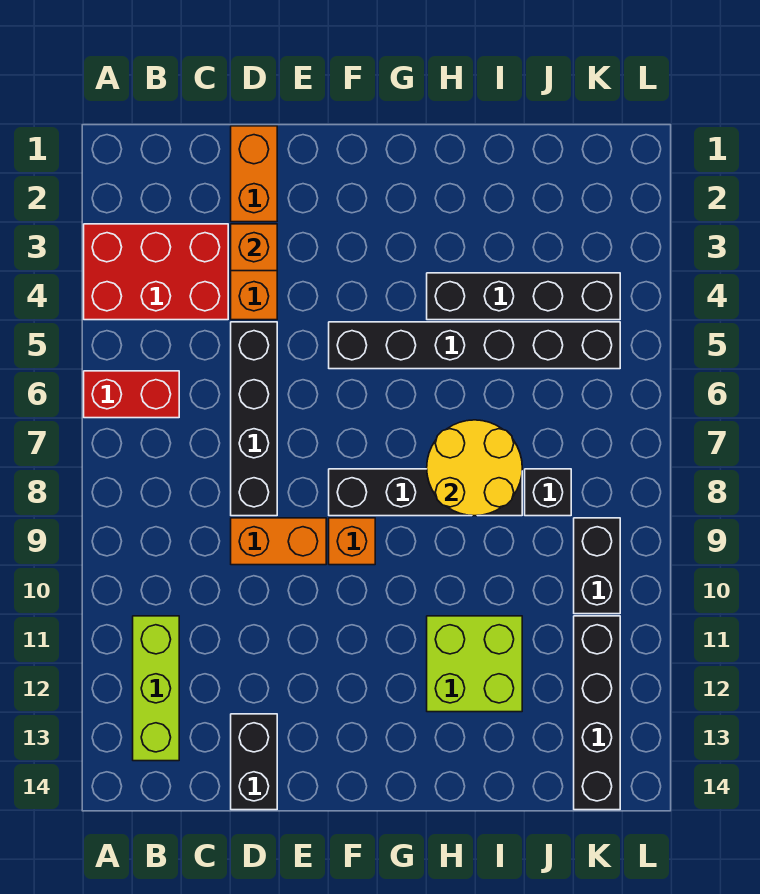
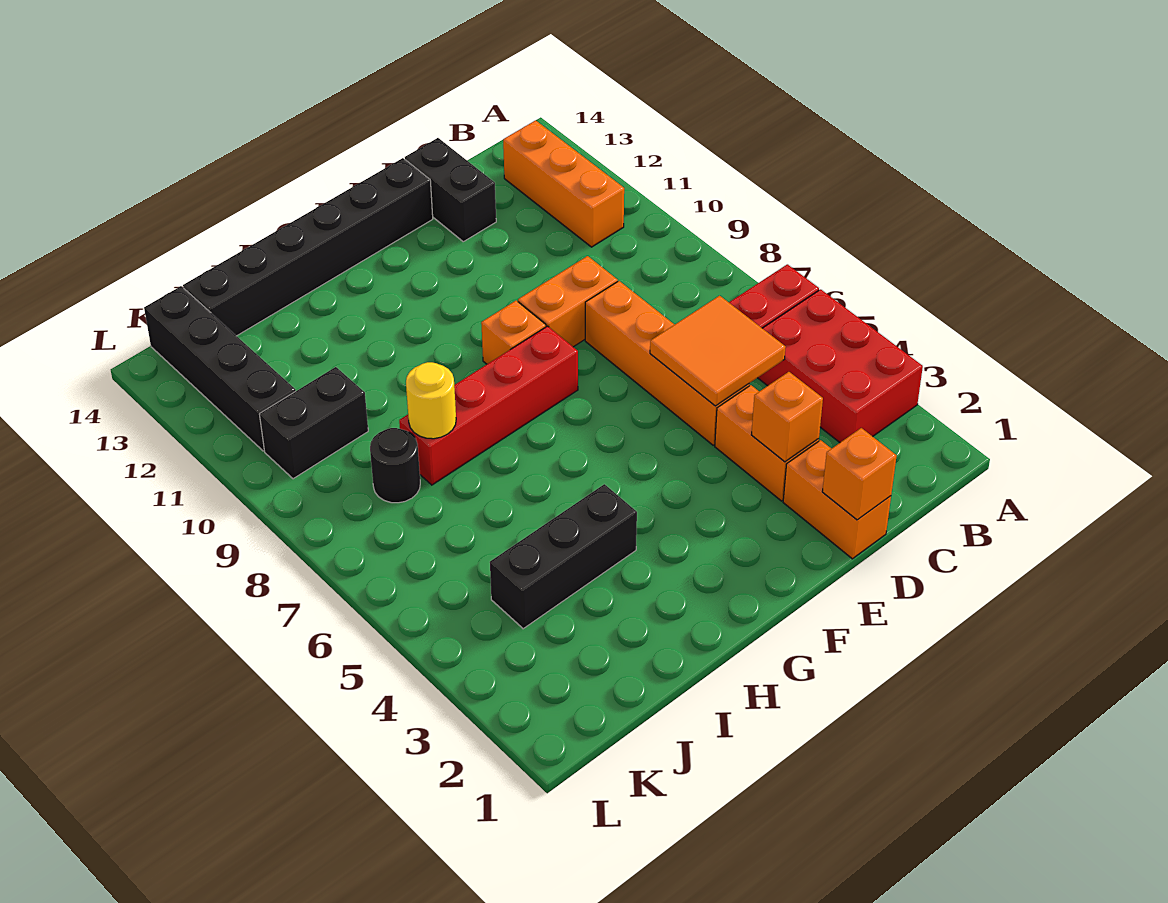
red brick A3:C4 level 1 -> red brick A3:B5 level 1
lime brick B11:B13 level 1 -> orange brick B11:B13 level 1
none -> orange tile C5:D6 level 2
none -> orange brick D1 level 2
black brick D5:D8 level 1 -> orange brick D5:D8 level 1
black brick F5:K5 level 1 -> black brick E14:J14 level 1
black brick F8:I8 level 1 -> red brick F8:I8 level 1
black brick H4:K4 level 1 -> black brick H4:J4 level 1
yellow round brick H7:I8 level 2 -> yellow round brick I8 level 2
lime brick H11:I12 level 1 -> none
black brick J8 level 1 -> black round brick J8 level 1
black brick K9:K10 level 1 -> black brick J10:K10 level 1

